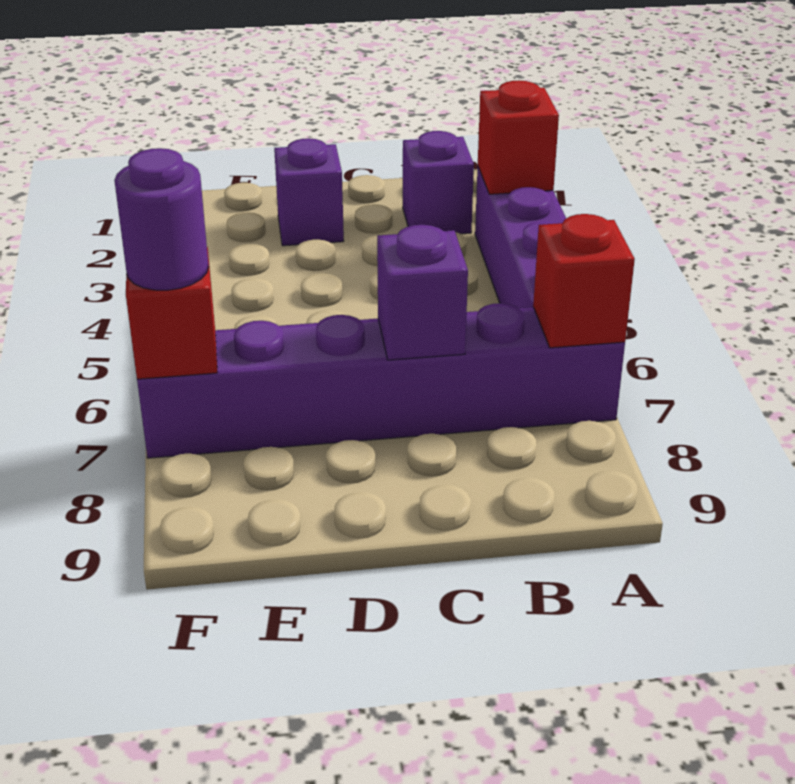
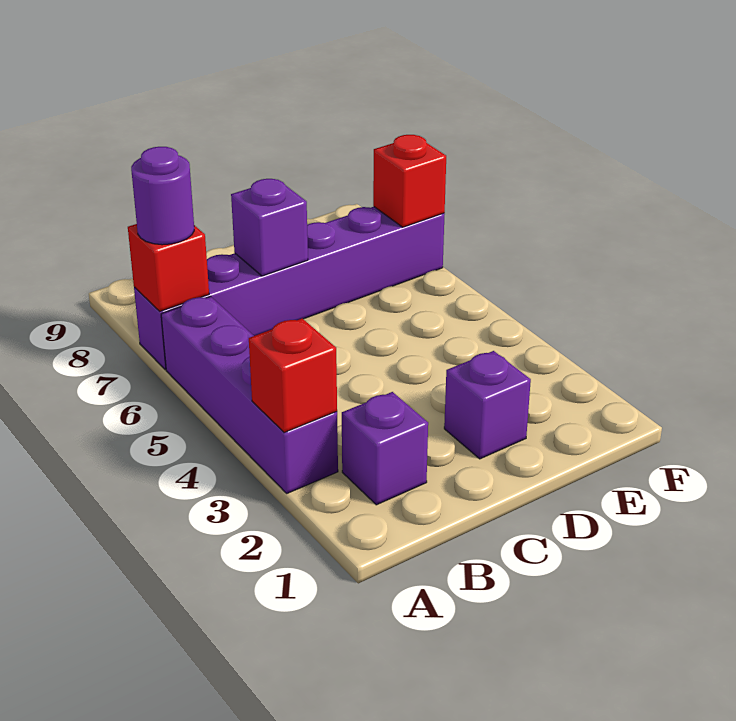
purple round brick F7 level 3 -> purple round brick A7 level 3

